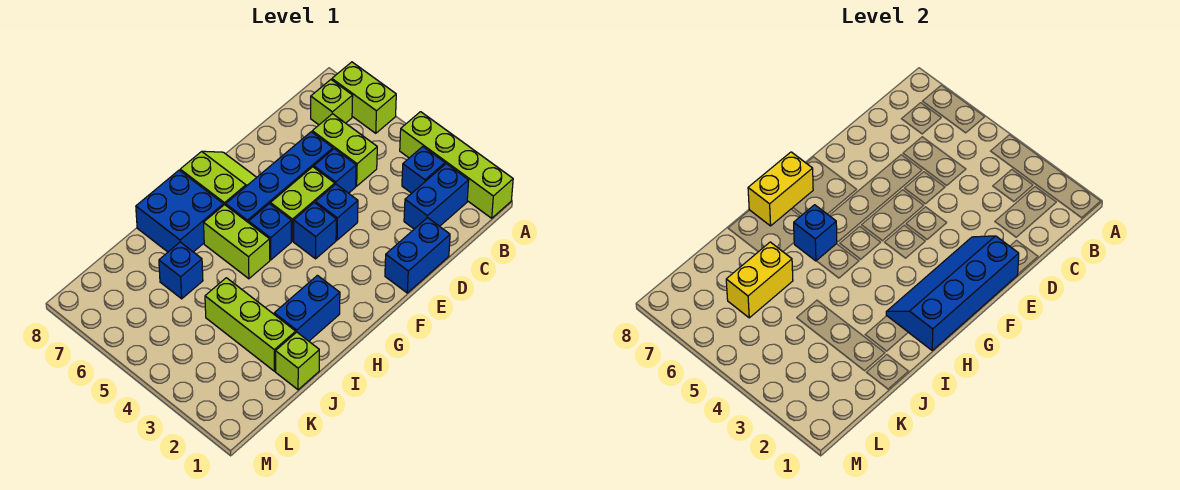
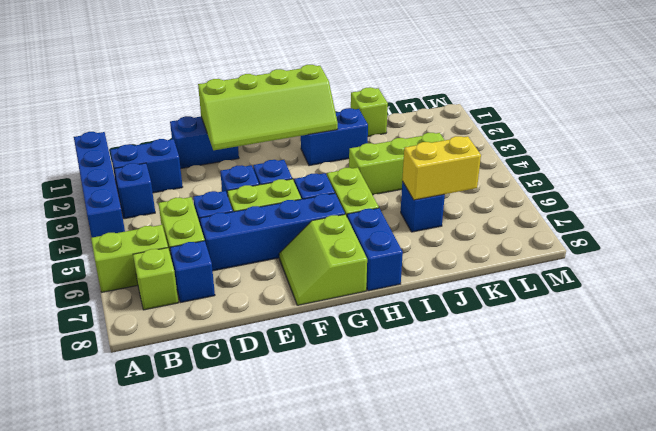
lime brick A1:A4 level 1 -> blue brick A1:A4 level 1
lime brick A6:A7 level 1 -> lime brick A6:B6 level 1
blue slope E1:H2 level 2 top 1 -> lime slope E1:H2 level 2 top 1
yellow brick G8:H8 level 2 -> none
blue brick H6 level 2 -> blue brick C7 level 1
blue brick H7:I8 level 1 -> blue brick H7:H8 level 1
lime brick J2:J4 level 1 -> lime brick I4:K4 level 1

